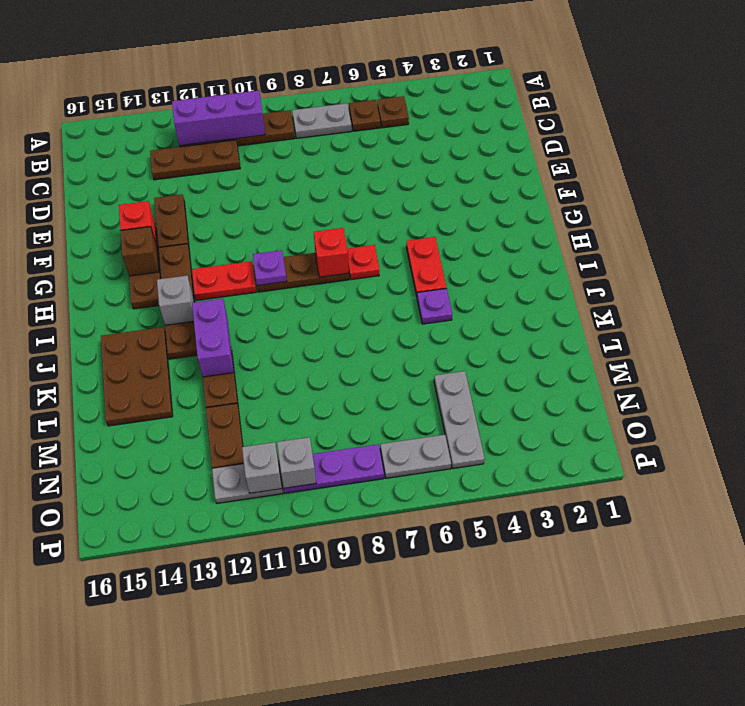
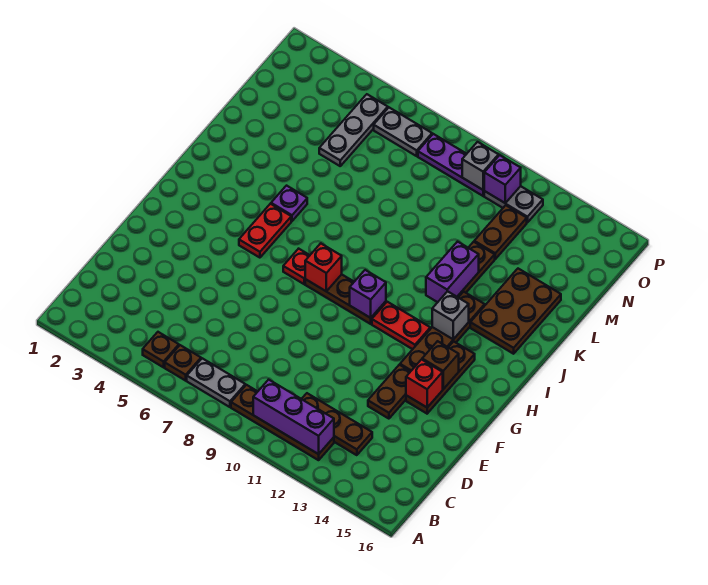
purple plate H10 level 2 -> purple brick H10 level 2
grey brick O11 level 2 -> purple brick O11 level 2

